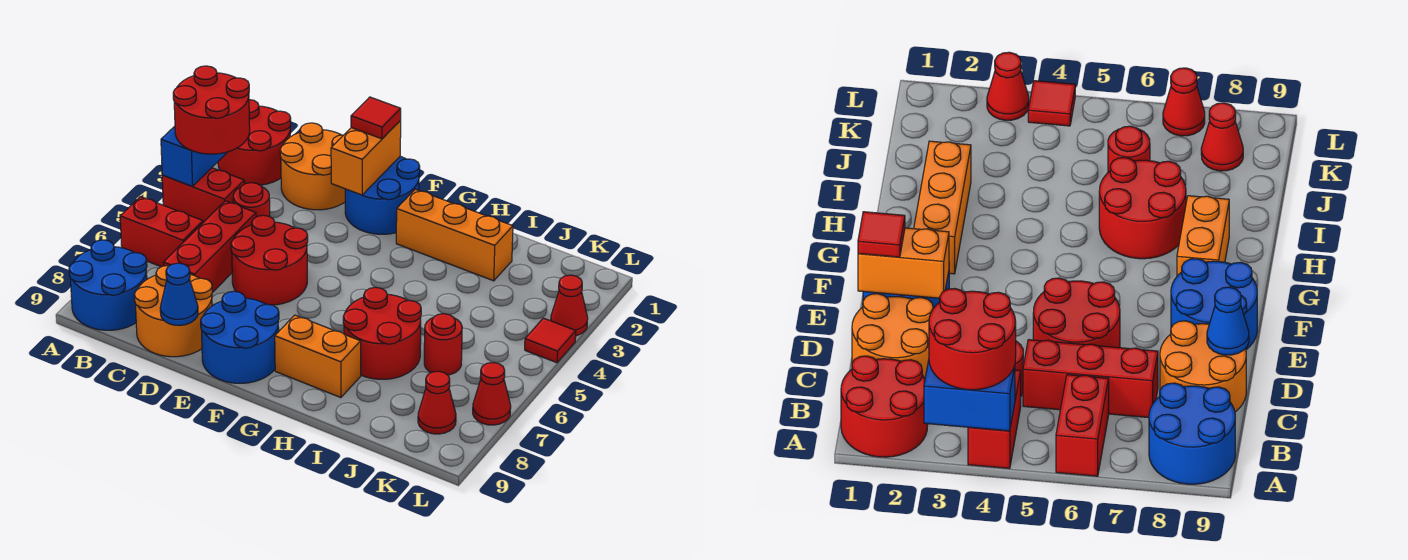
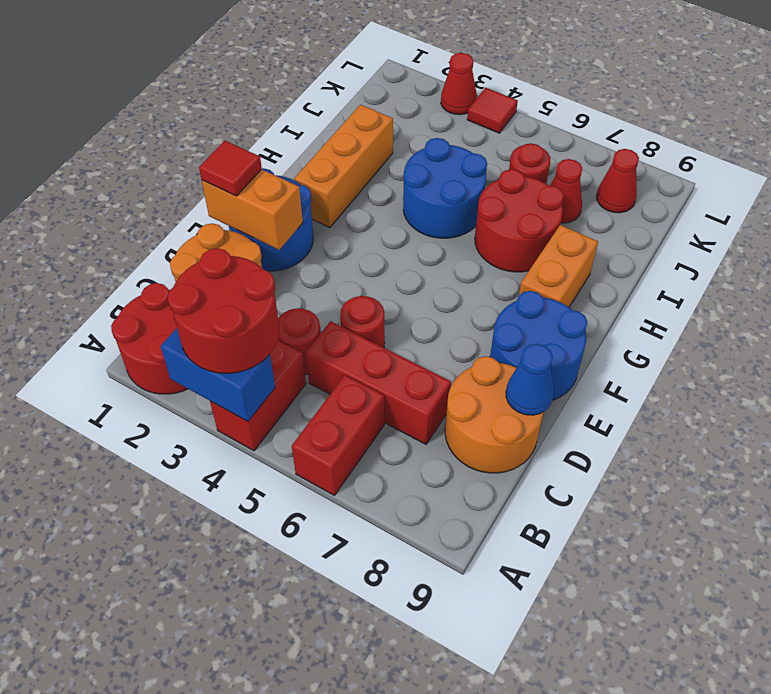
blue round brick A8:B9 level 1 -> blue round brick H4:I5 level 1
red round brick D5:E6 level 1 -> red round brick D5 level 1
red cone L7 level 1 -> red cone J7 level 1

